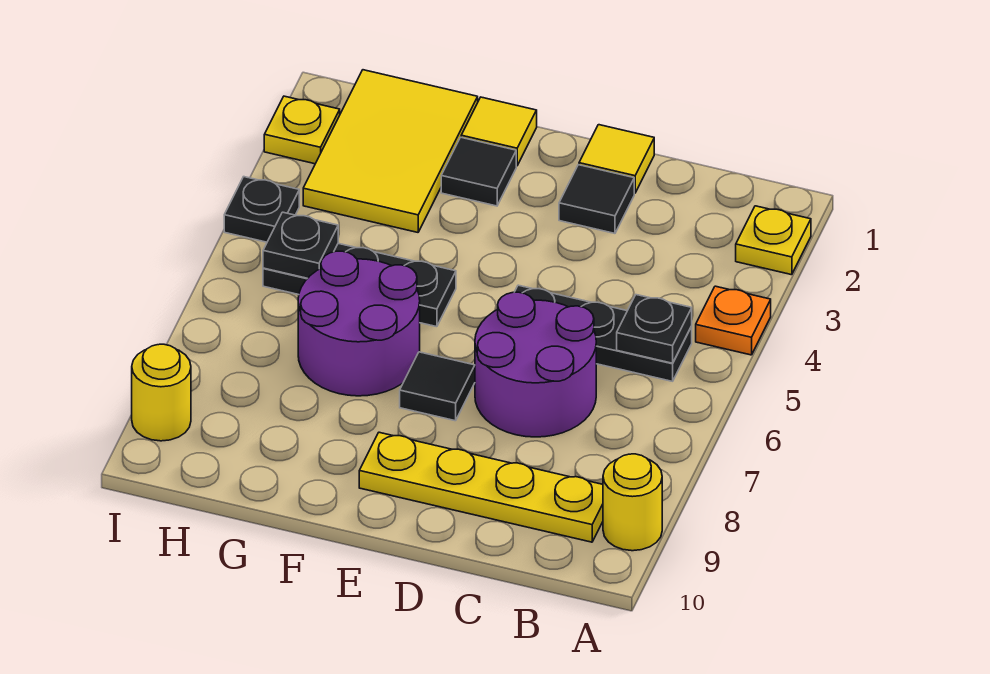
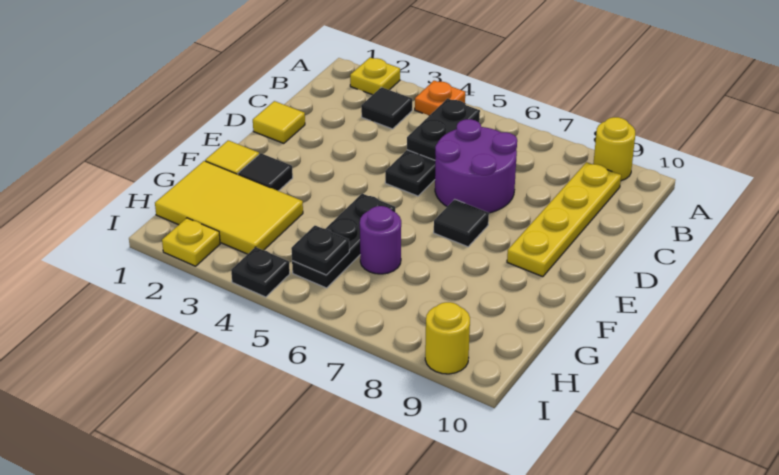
black plate B5 level 2 -> black plate B5:C5 level 2
black tile D2 level 1 -> black tile B3 level 1
purple round brick F6:G7 level 1 -> purple round brick G6 level 1

